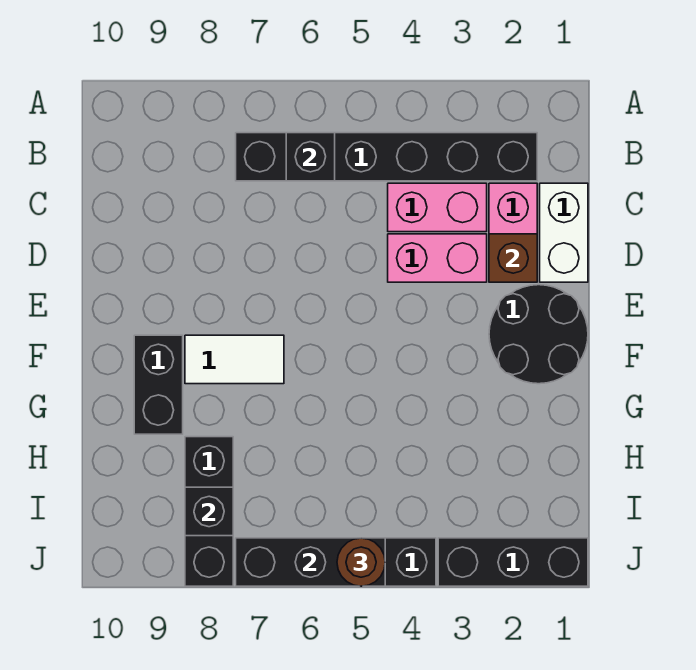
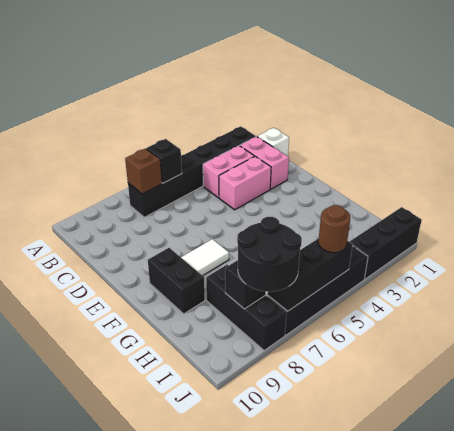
white brick C1:D1 level 1 -> white brick C1 level 1
brown brick D2 level 2 -> brown brick B7 level 2
black round brick E1:F2 level 1 -> black round brick I7:J8 level 3

